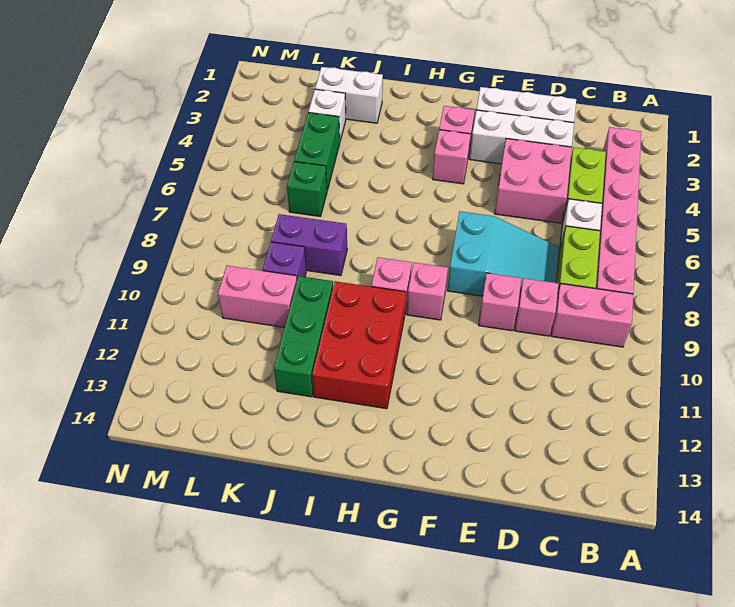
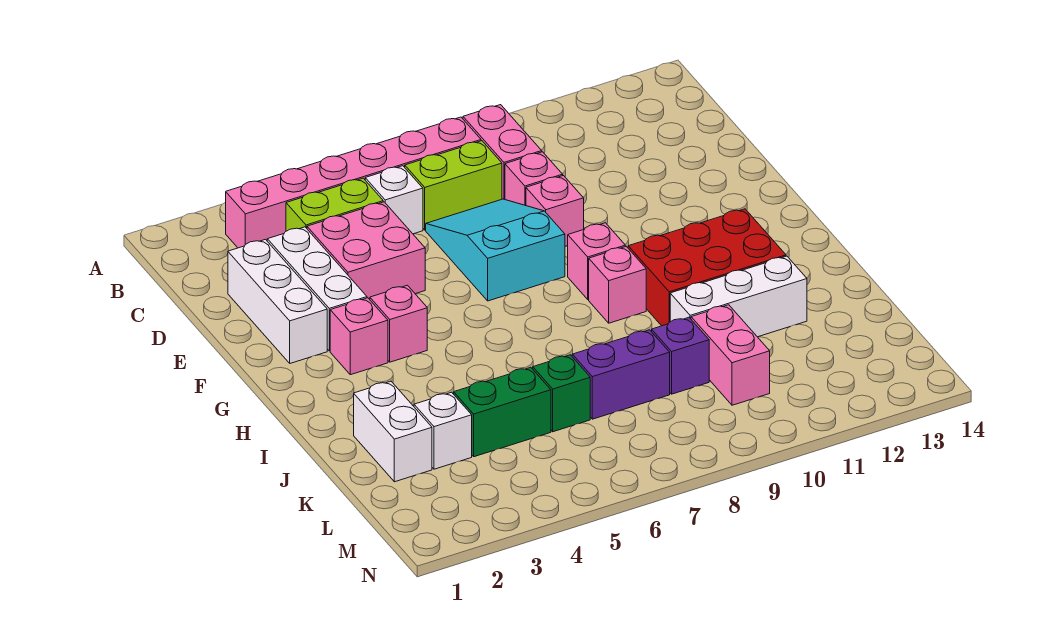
purple brick J8:K8 level 1 -> purple brick K7:K8 level 1
green brick J10:J12 level 1 -> white brick J10:J12 level 1

